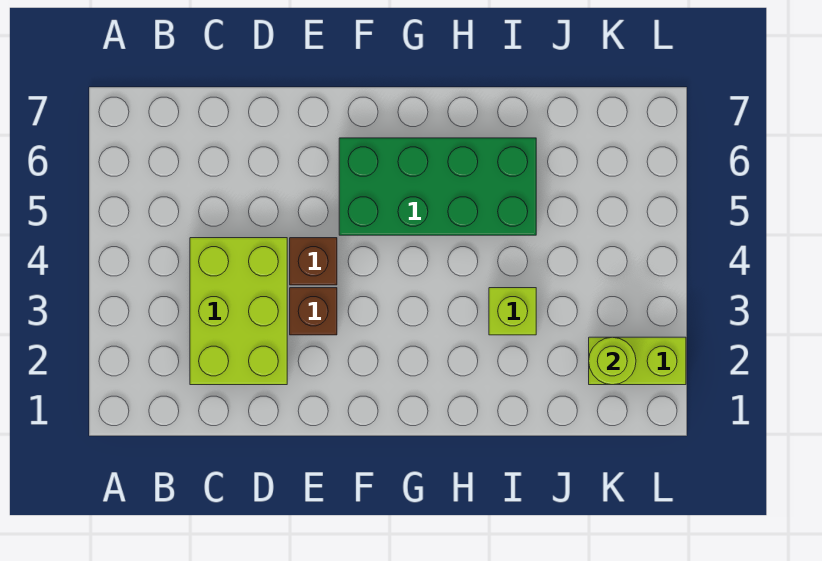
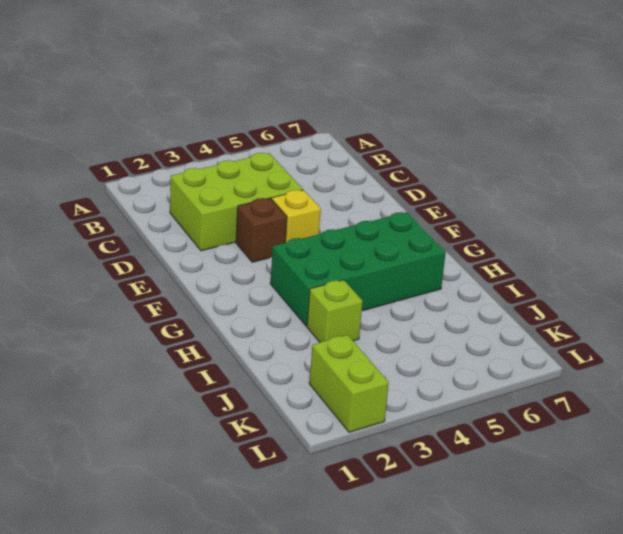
brown brick E4 level 1 -> yellow brick E4 level 1
green brick F5:I6 level 1 -> green brick G3:H6 level 1
lime round brick K2 level 2 -> none

